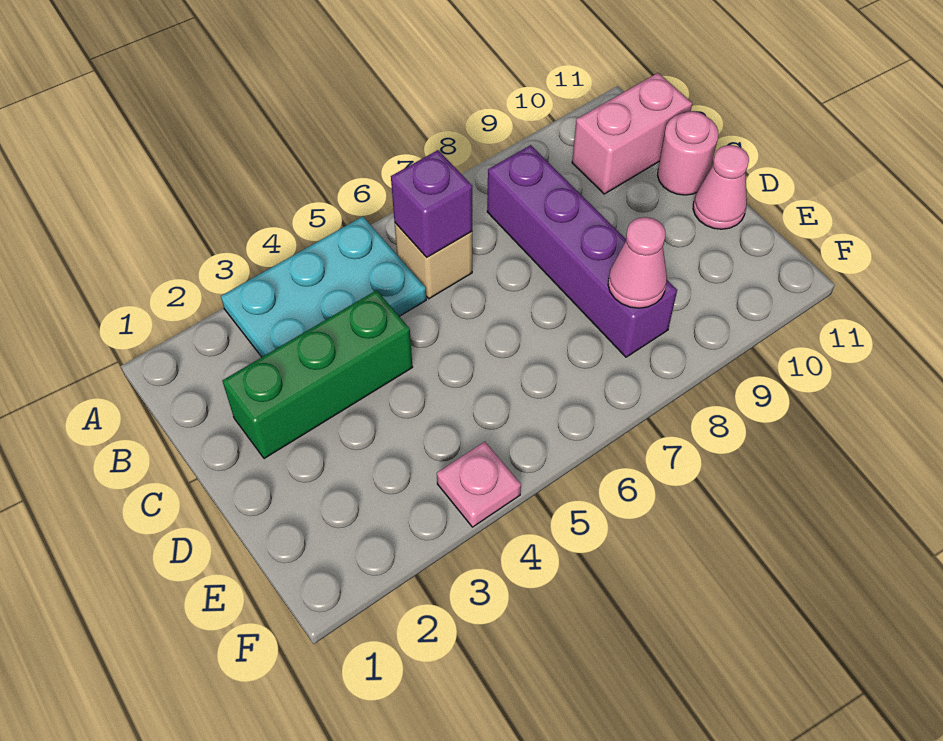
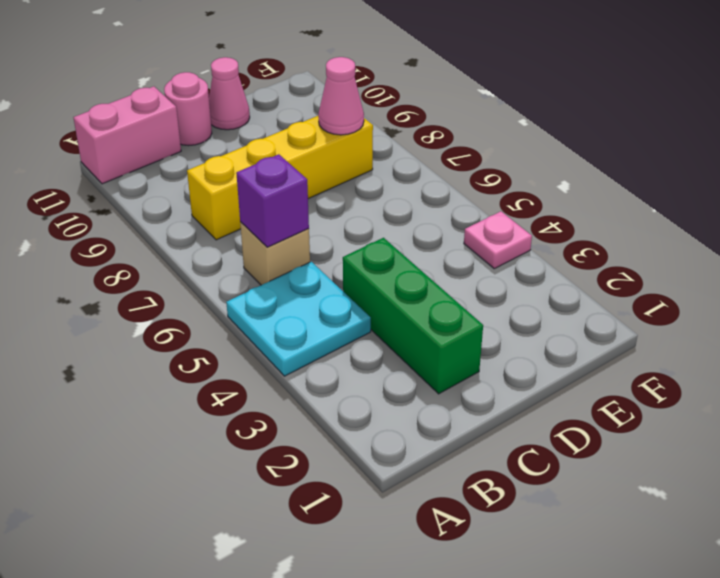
cyan plate A3:B5 level 1 -> cyan plate A4:B5 level 1
purple brick B8:E8 level 1 -> yellow brick B8:E8 level 1
pink brick B10:B11 level 1 -> pink brick A11:B11 level 1

